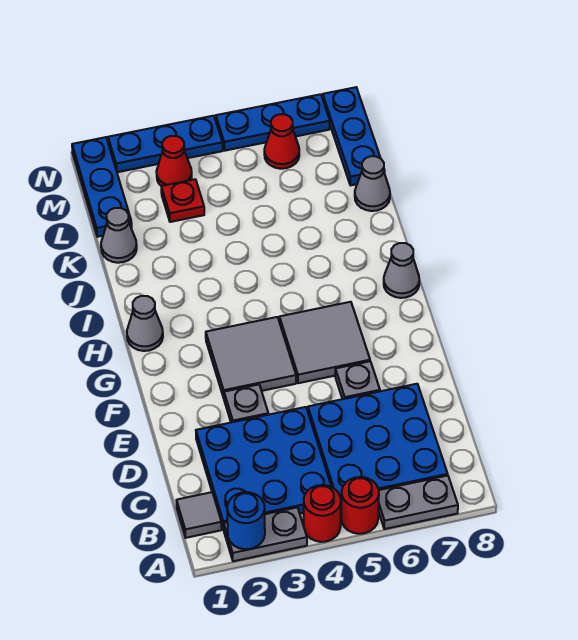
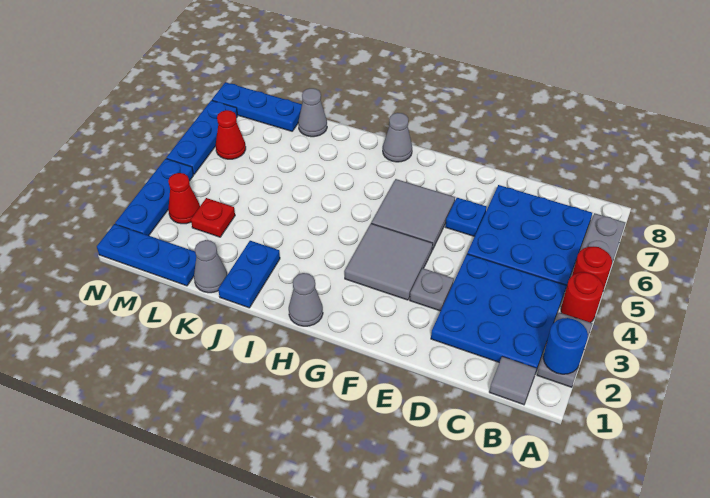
grey plate E6 level 1 -> blue plate E6 level 1
none -> blue plate J1:J2 level 1

